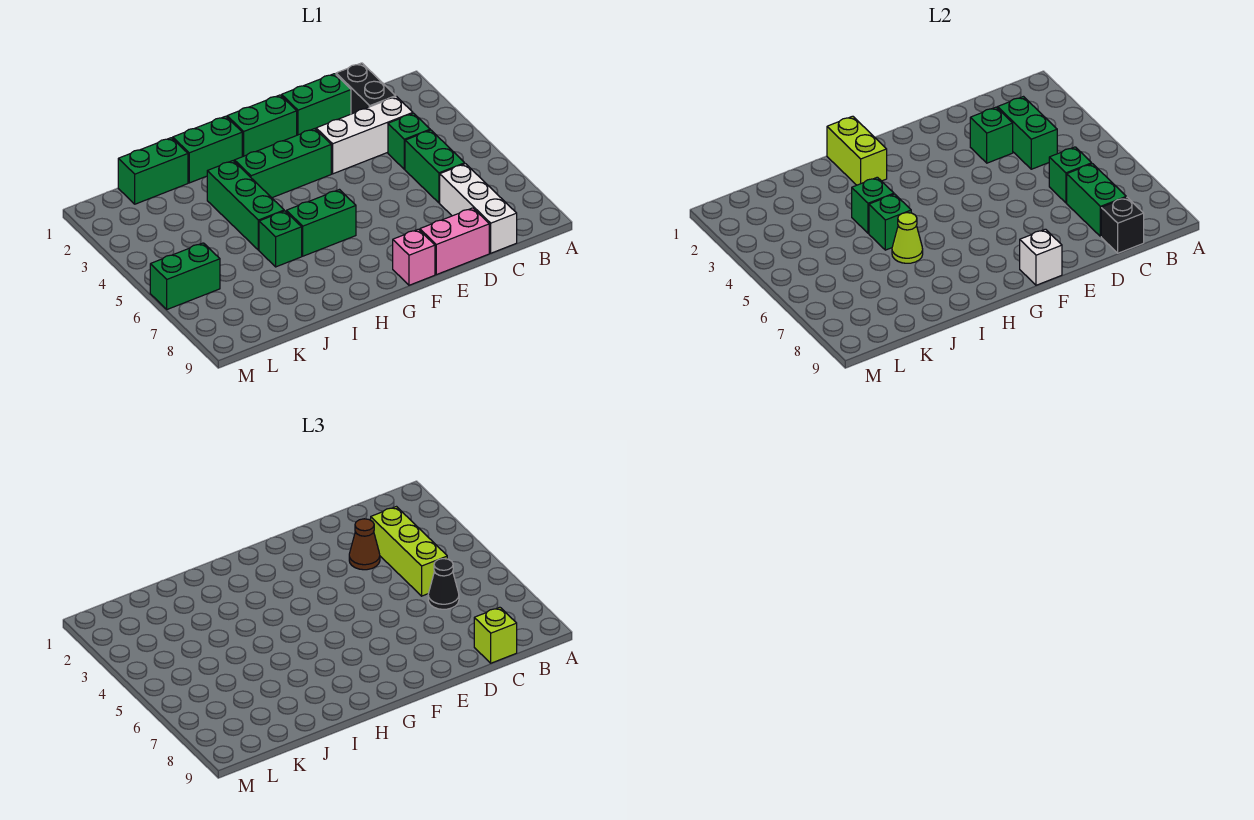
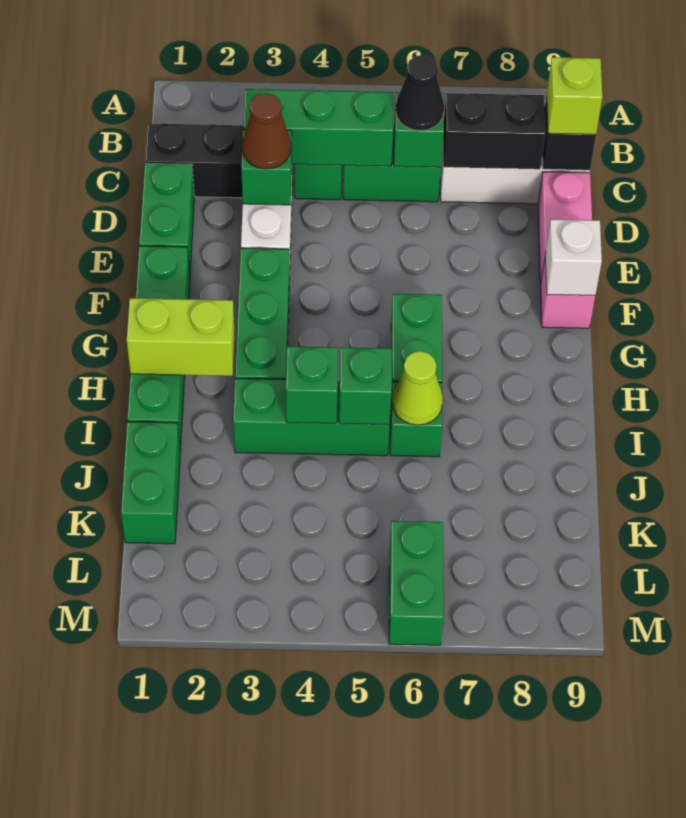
green brick C3:C4 level 2 -> green brick C3:C5 level 2
lime brick C3:C5 level 3 -> none
green brick C7:C8 level 2 -> black brick C7:C8 level 2

